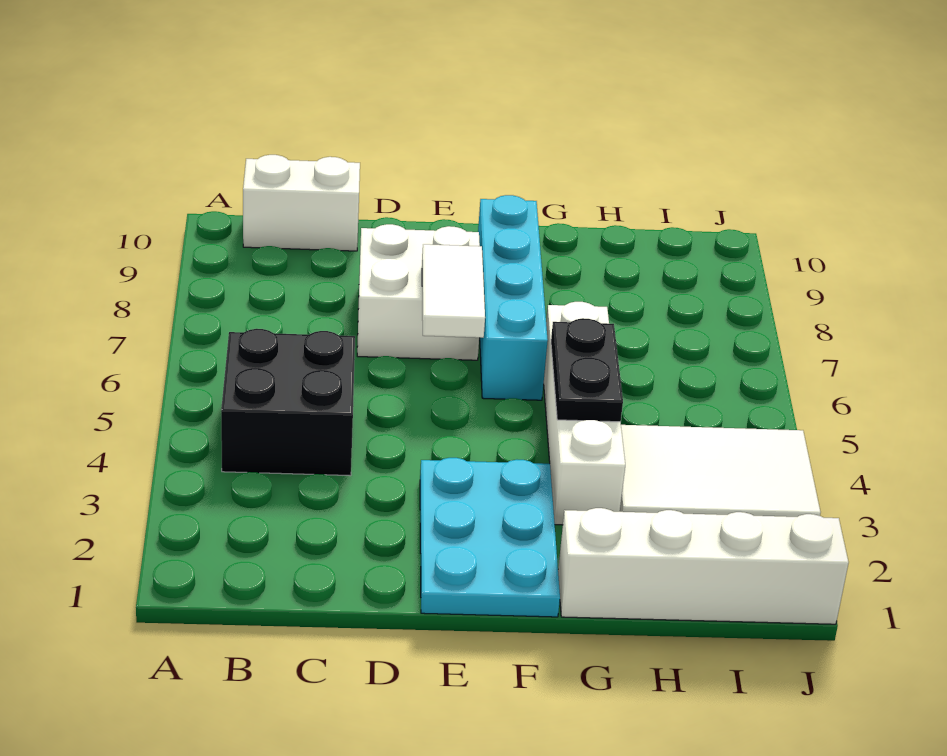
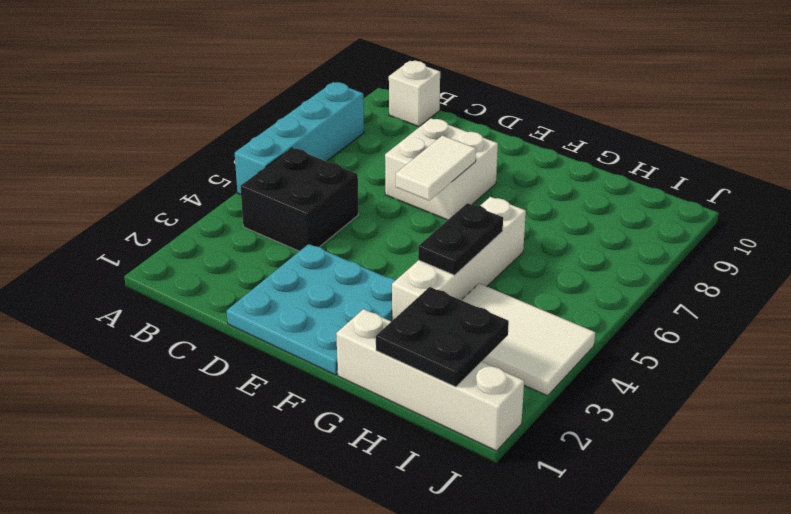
white brick B10:C10 level 1 -> white brick B10 level 1
cyan plate E1:F3 level 1 -> cyan plate D1:F3 level 1
cyan brick F6:F9 level 1 -> cyan brick A5:A8 level 1
none -> black plate H1:I2 level 2

